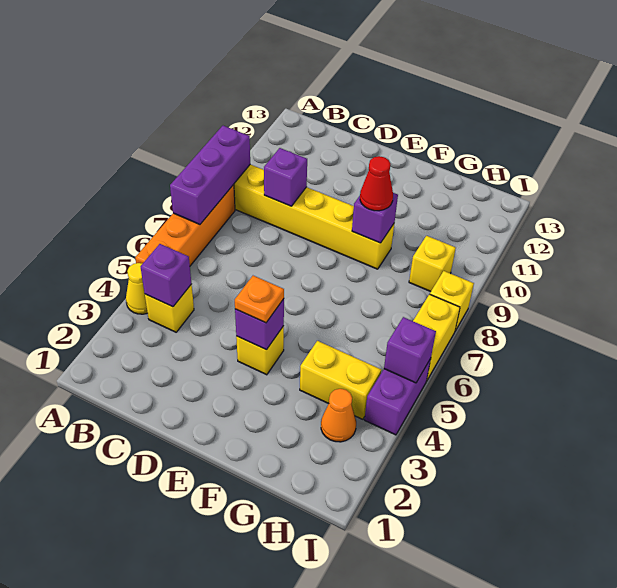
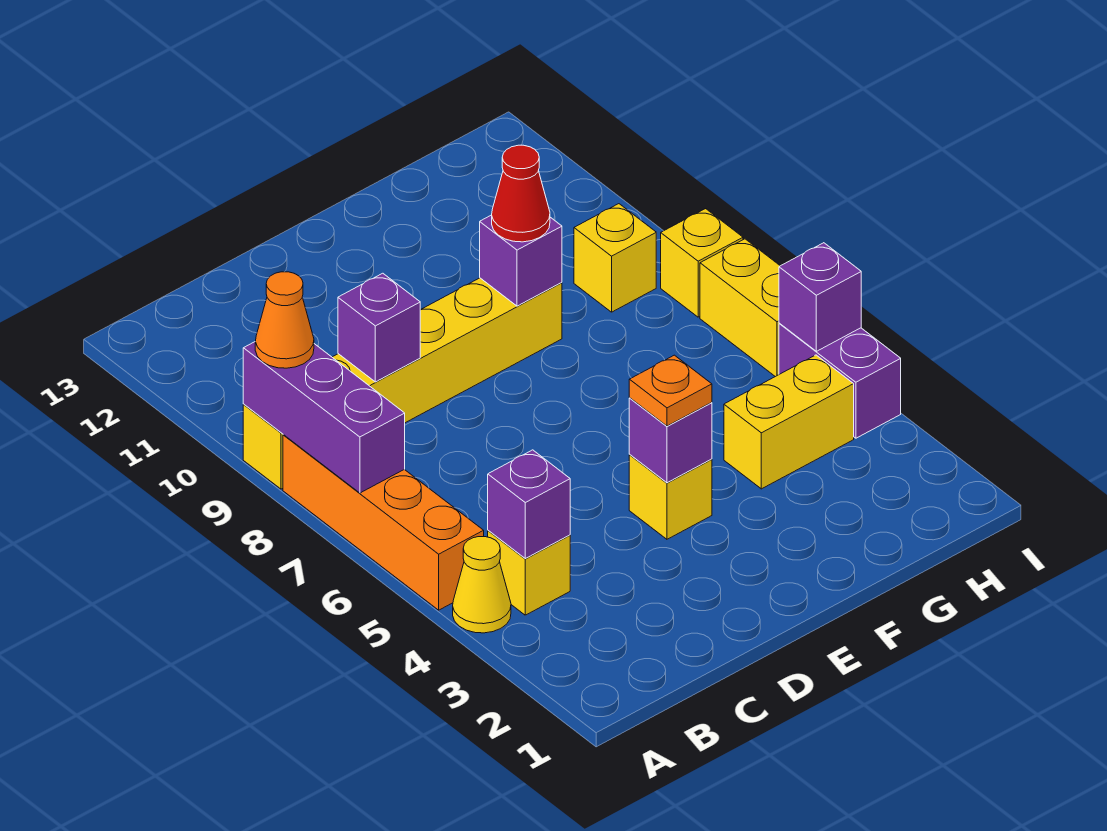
orange cone H3 level 1 -> orange cone A9 level 3

